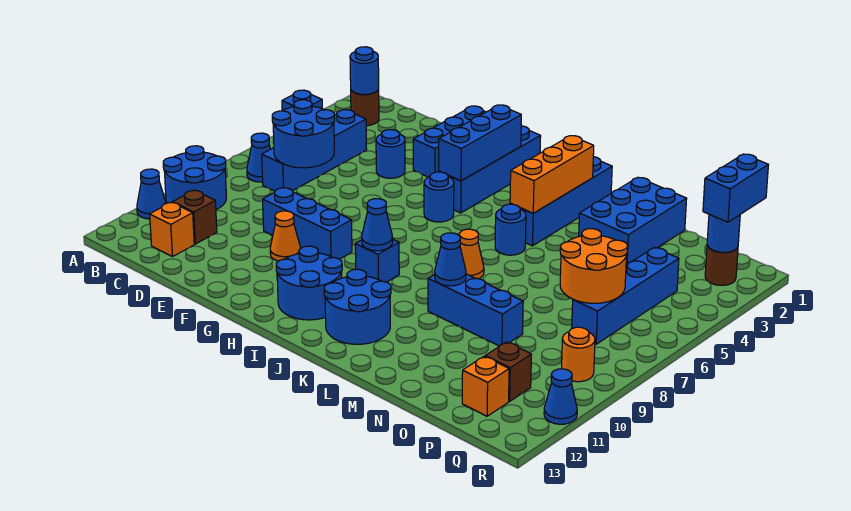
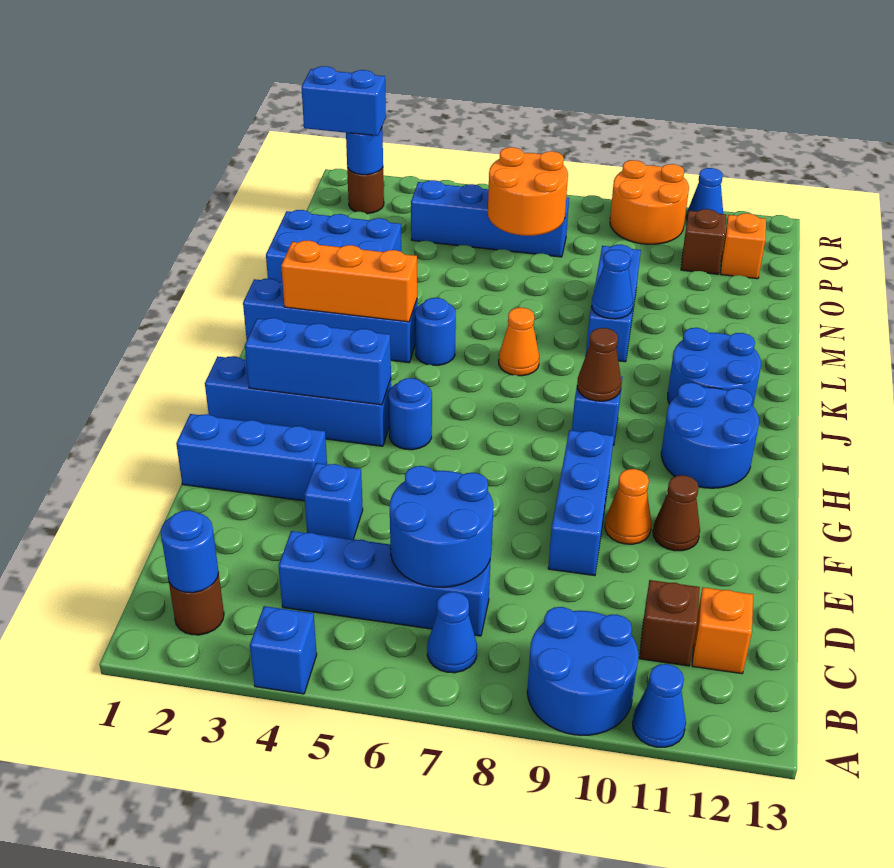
blue round brick E4 level 1 -> blue brick E4 level 1
none -> brown cone F11 level 1
blue cone I9 level 2 -> brown cone I9 level 2
orange round brick Q9 level 1 -> orange round brick Q9:R10 level 1

